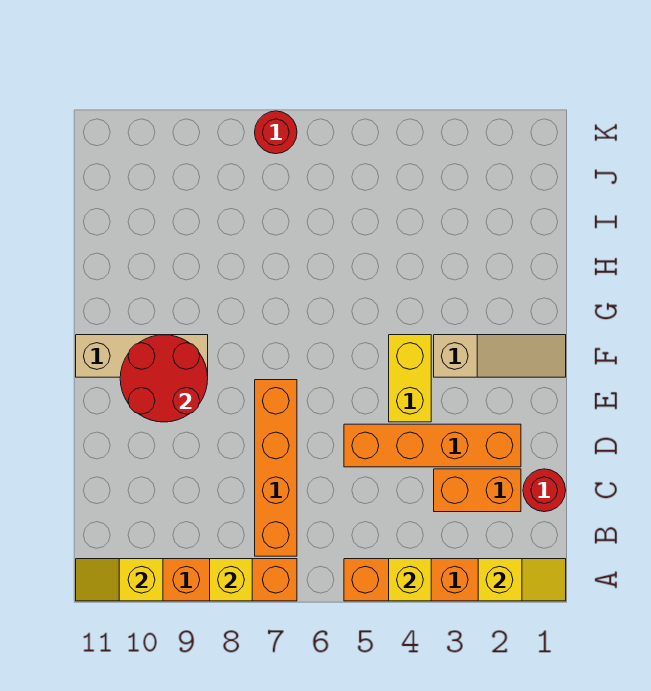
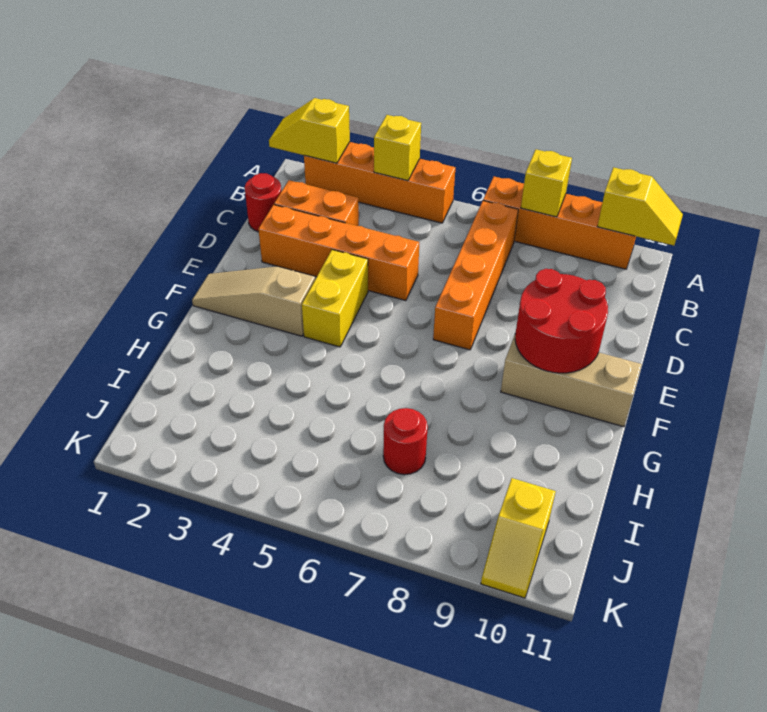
none -> yellow slope J10:K10 level 1 top J
red round brick K7 level 1 -> red round brick I7 level 1

